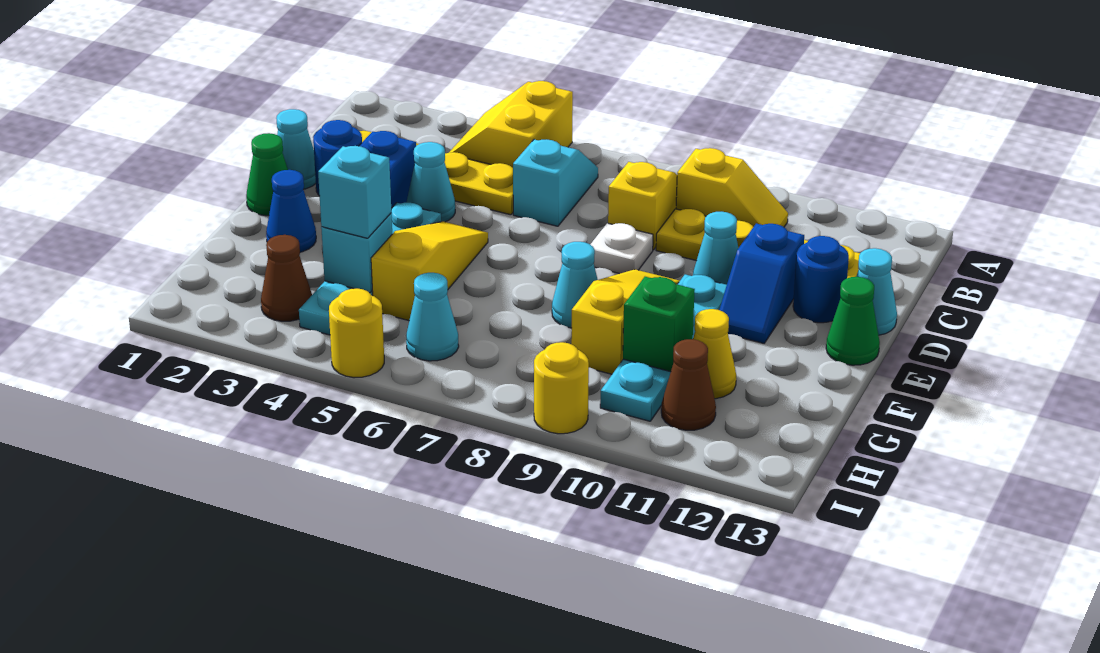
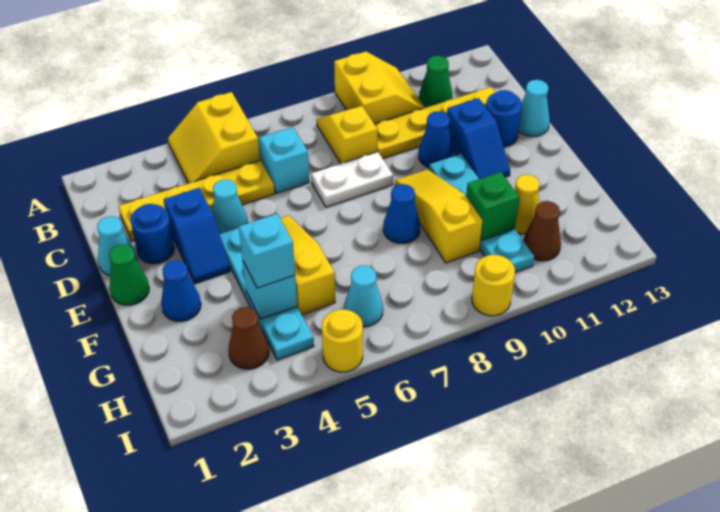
yellow slope B9:B10 level 1 top 9 -> yellow slope A9:B10 level 1 top 9
white plate D8 level 1 -> white plate D7:D8 level 1
cyan cone D10 level 1 -> blue cone D10 level 1
green cone E13 level 1 -> green cone B11 level 1
cyan cone F8 level 1 -> blue cone F8 level 1

